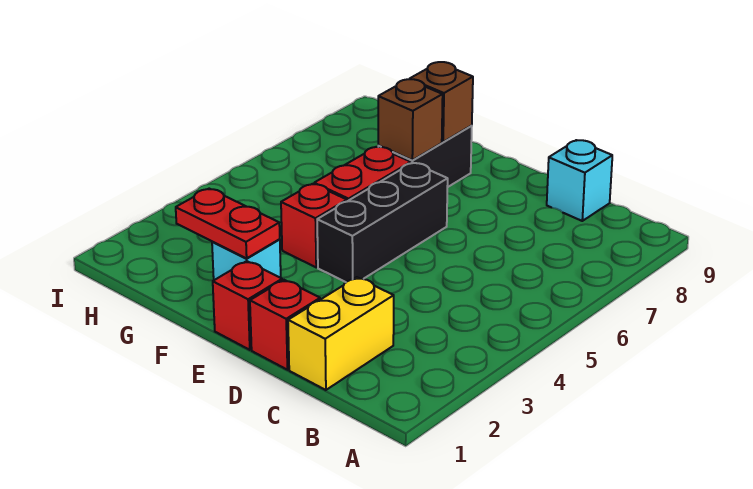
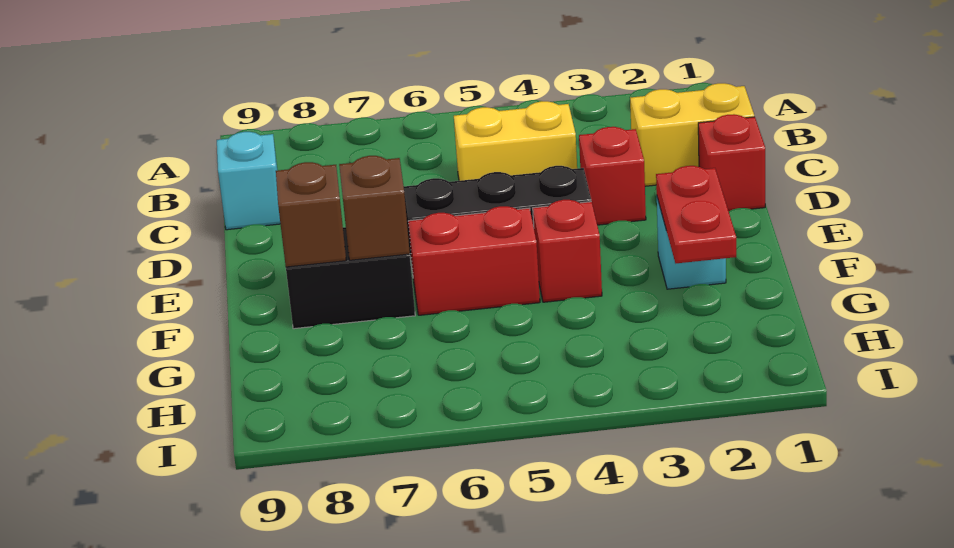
none -> yellow brick C4:C5 level 1
red brick E1 level 1 -> red brick D3 level 1

